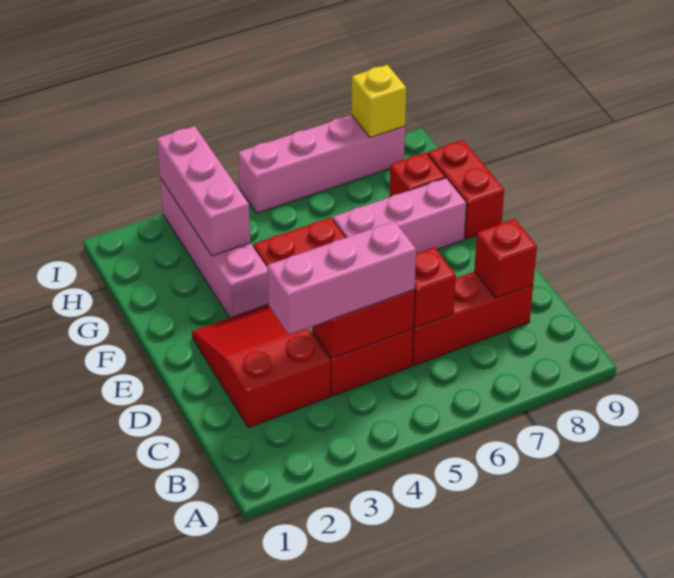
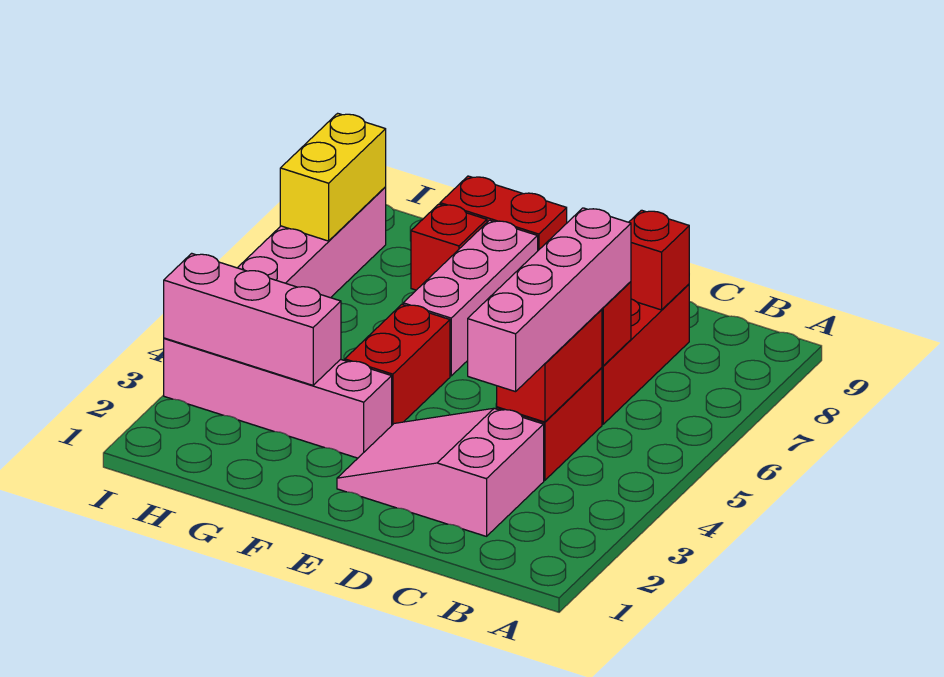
red slope C2:E3 level 1 top C -> pink slope C2:E3 level 1 top C
pink brick C3:C5 level 3 -> pink brick C3:C6 level 3
yellow brick I8 level 2 -> yellow brick I7:I8 level 2

